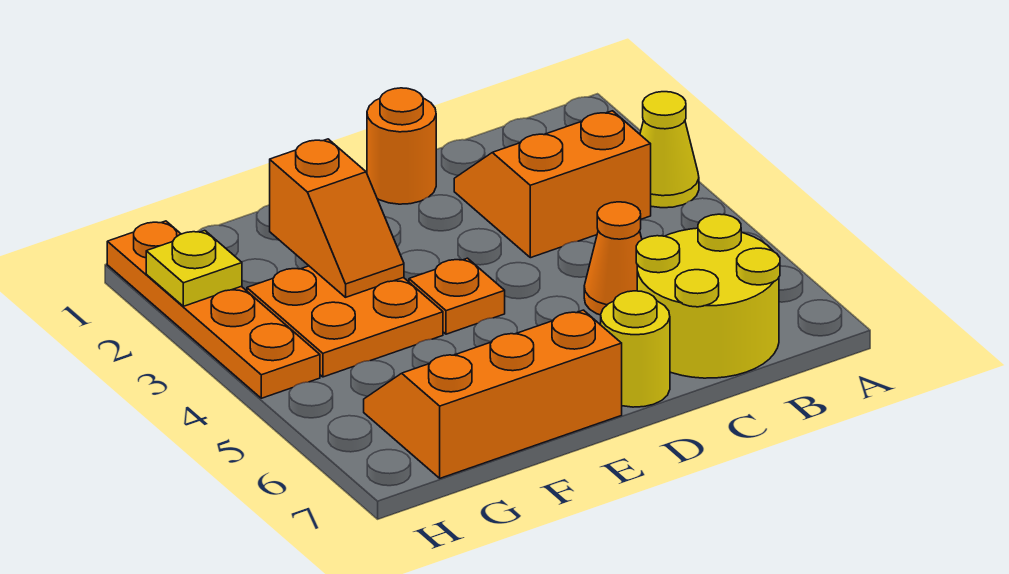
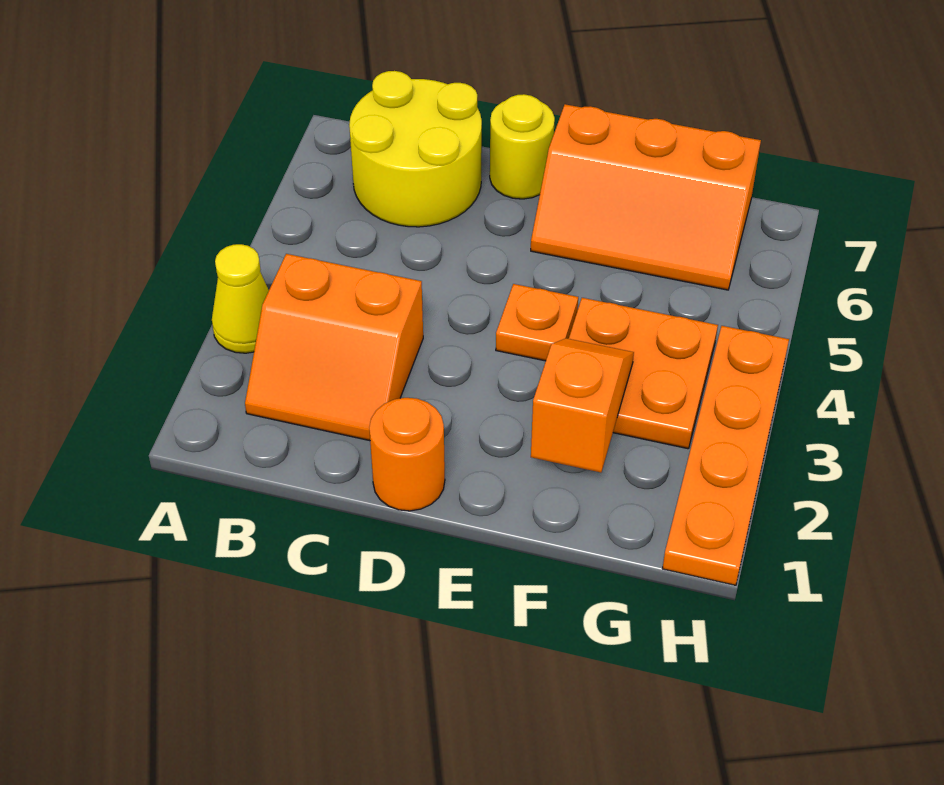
orange cone C5 level 1 -> none
yellow plate H2 level 2 -> none

